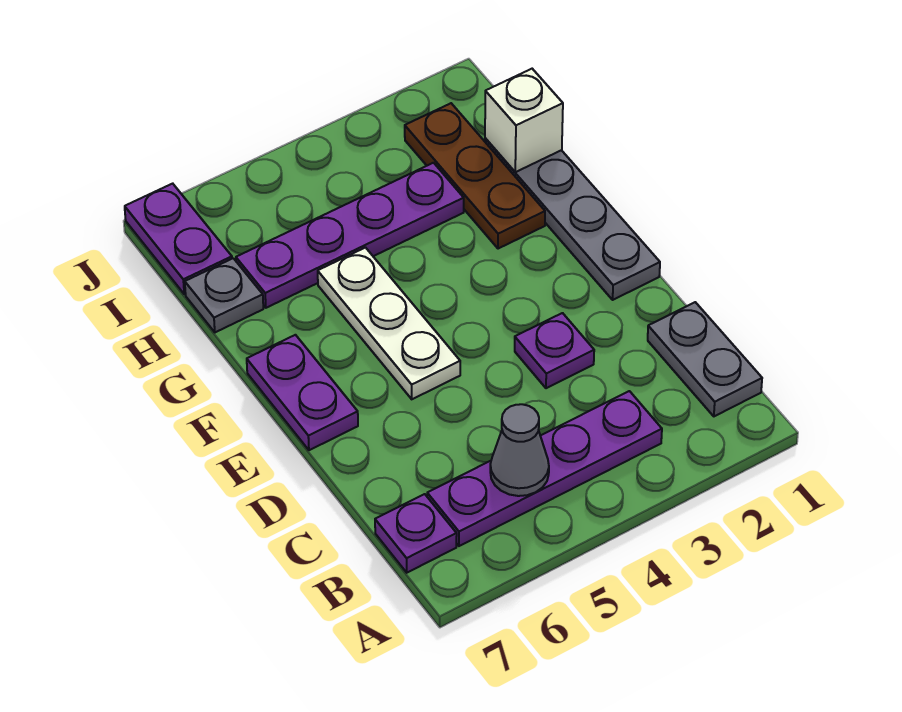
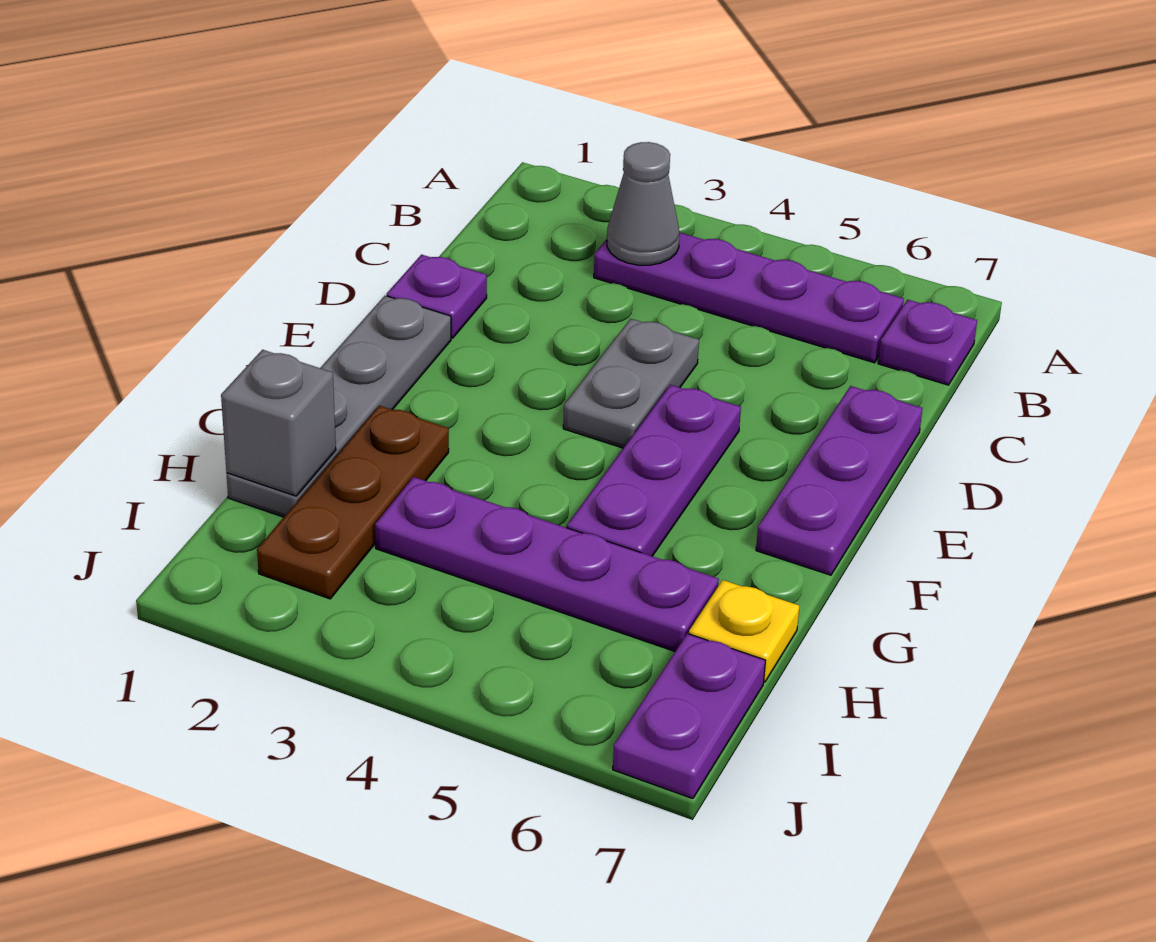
grey plate B1:C1 level 1 -> grey plate D4:E4 level 1
grey cone B5 level 2 -> grey cone B3 level 2
purple plate D3 level 1 -> purple plate D1 level 1
white plate E5:G5 level 1 -> purple plate E5:G5 level 1
purple plate E7:F7 level 1 -> purple plate D7:F7 level 1
white brick H1 level 2 -> grey brick H1 level 2
grey plate H7 level 1 -> yellow plate H7 level 1

